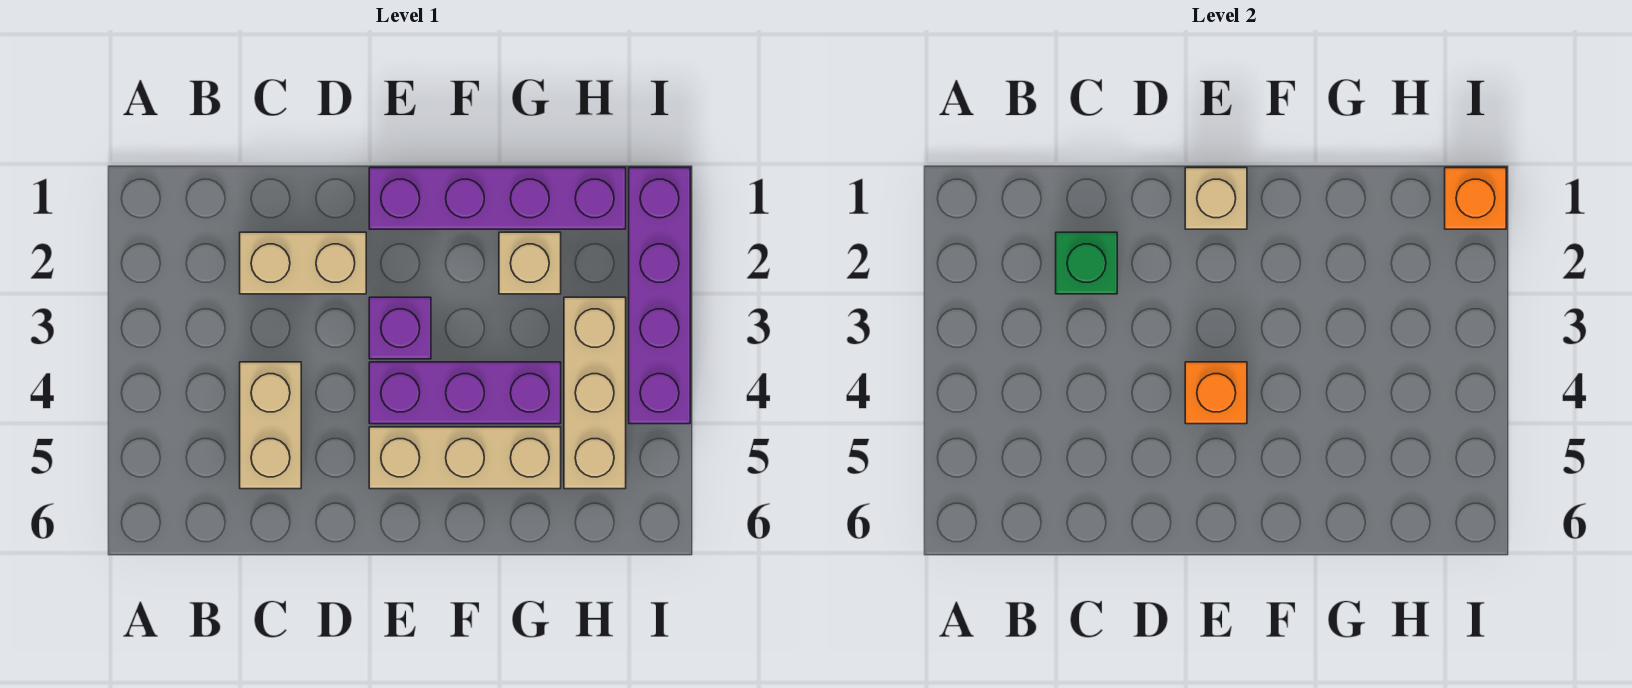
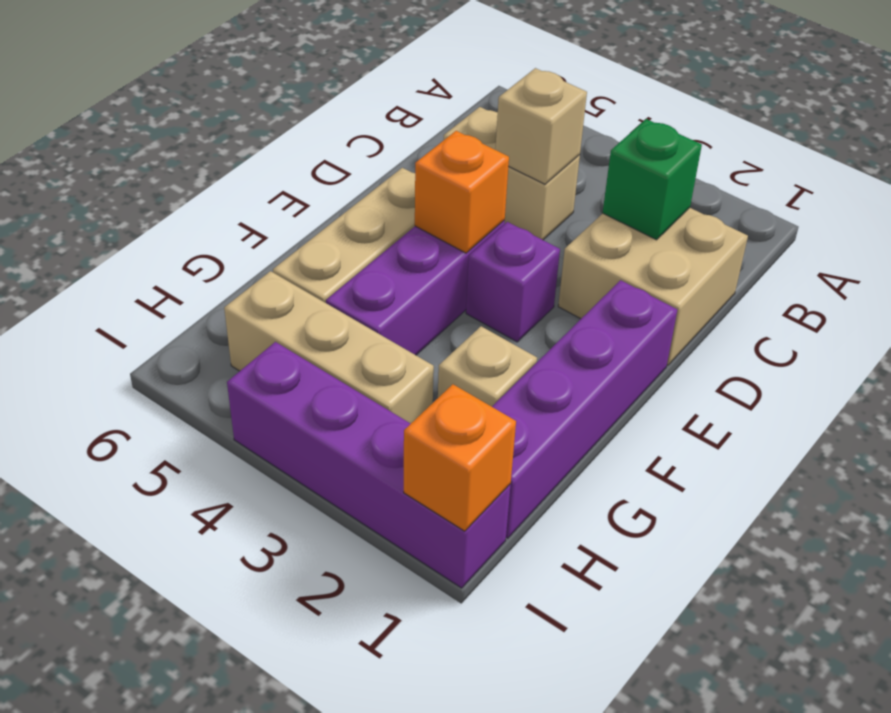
tan brick C2:D2 level 1 -> tan brick C1:D2 level 1
tan brick E1 level 2 -> tan brick C4 level 2

